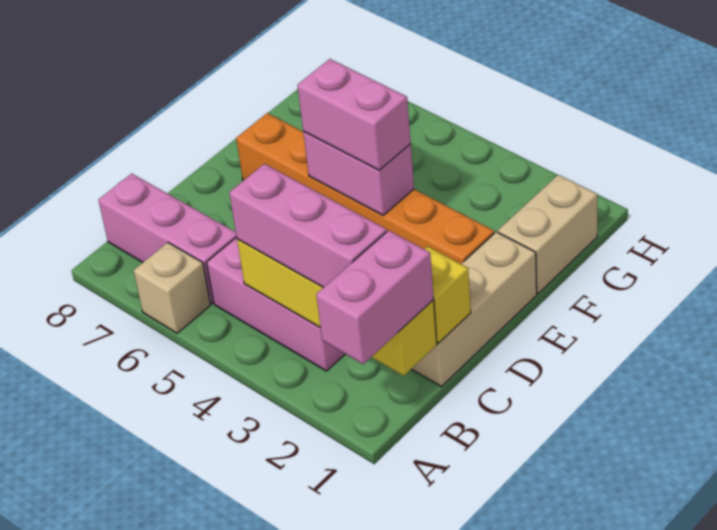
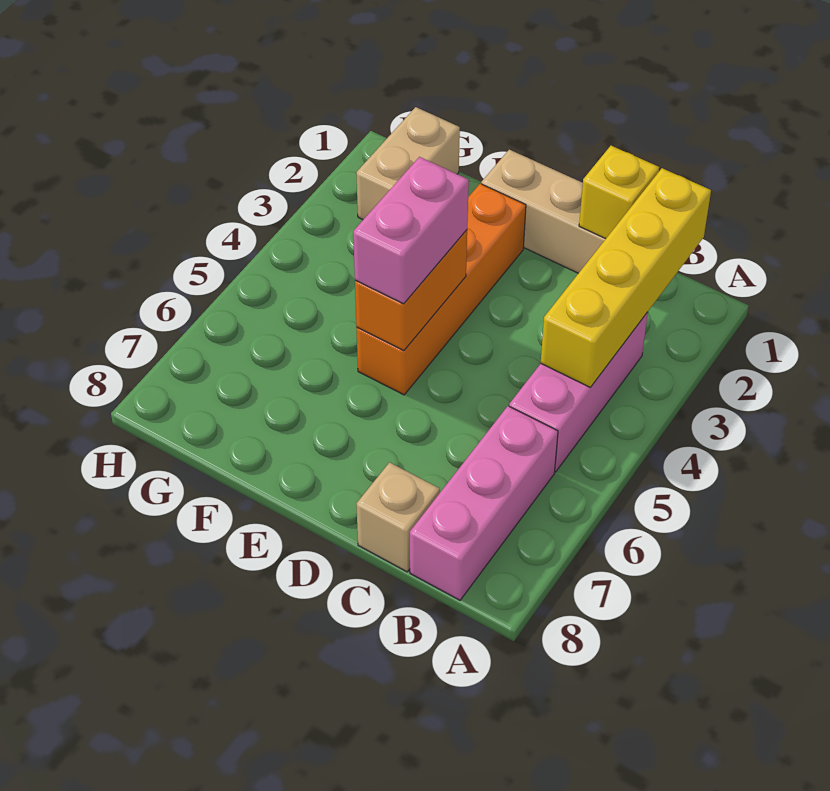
pink brick A1:B1 level 3 -> none
tan brick A6 level 1 -> tan brick C8 level 1
pink brick B2:B4 level 3 -> none
orange brick E2:E7 level 1 -> orange brick E2:E5 level 1
pink brick E4:E5 level 2 -> orange brick E4:E5 level 2
tan brick F1:G1 level 1 -> tan brick G1:G2 level 1

